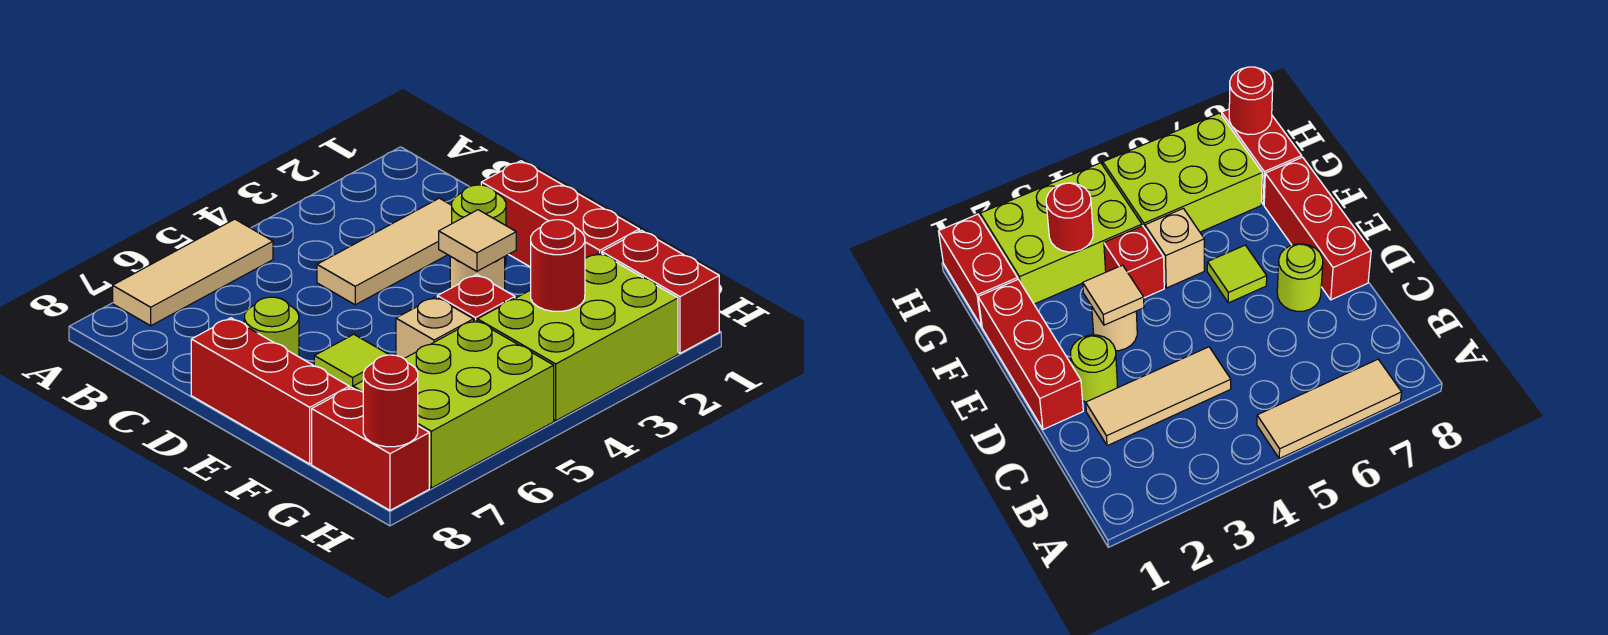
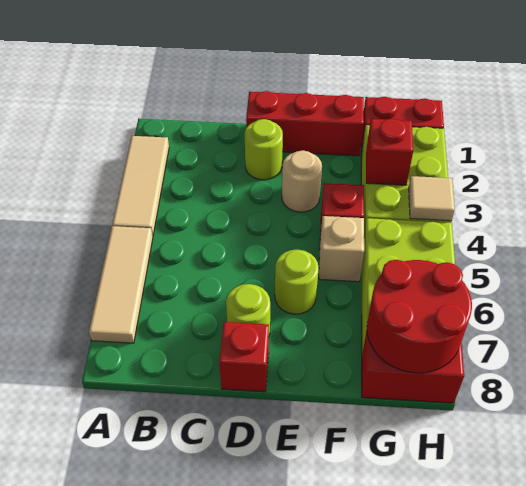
tan tile C2:C4 level 1 -> tan tile A2:A4 level 1
red brick D8:F8 level 1 -> red brick D8 level 1
tan tile E3 level 2 -> tan tile H4 level 2
lime tile E6 level 1 -> lime round brick E6 level 1
red round brick G3 level 2 -> red brick G3 level 2
red round brick H8 level 2 -> red round brick G7:H8 level 2

